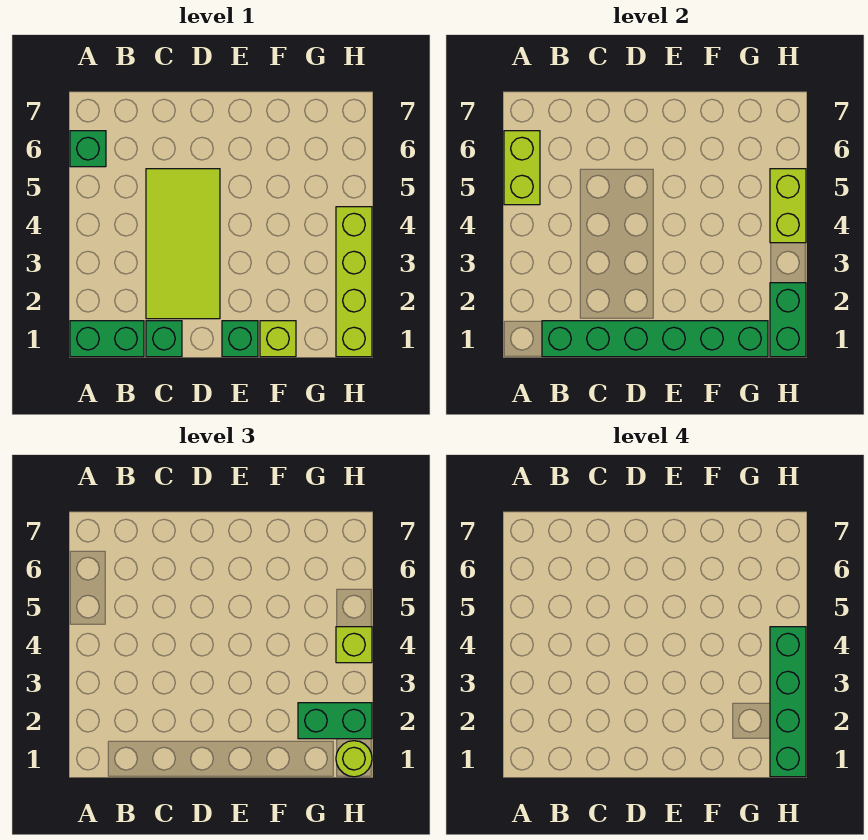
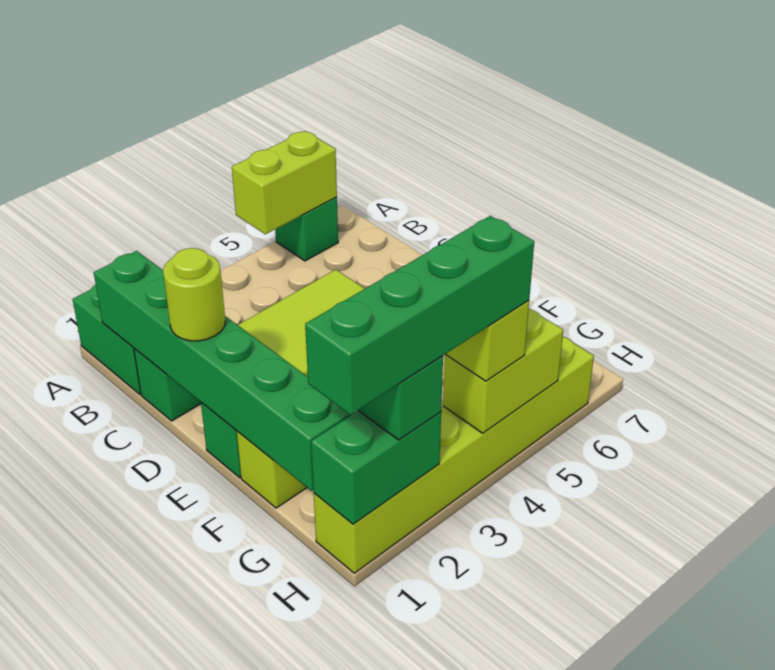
lime brick H1:H4 level 1 -> lime brick H1:H6 level 1
lime round brick H1 level 3 -> lime round brick D1 level 3

